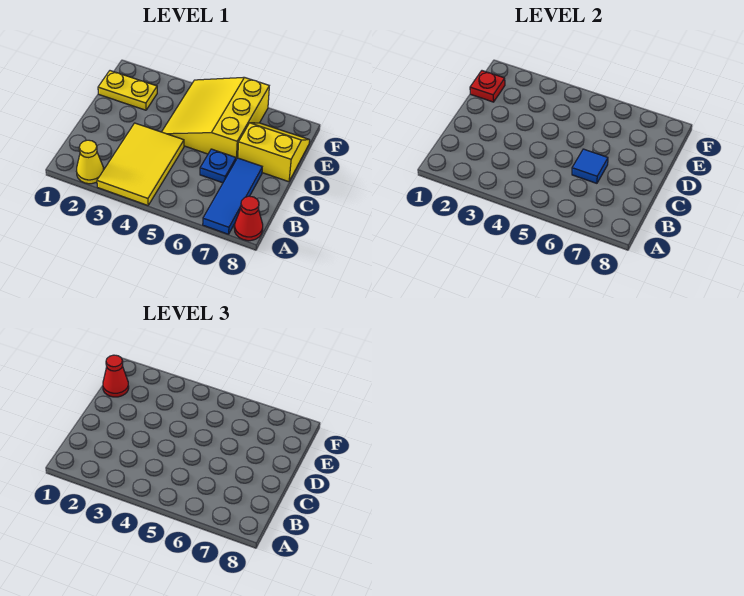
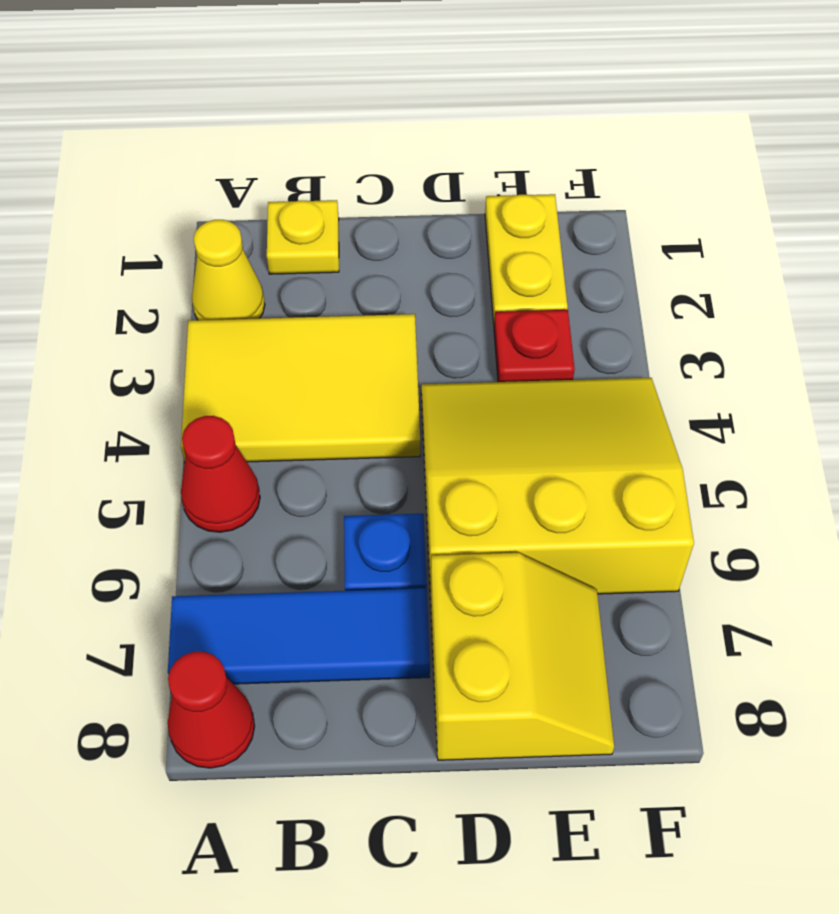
none -> yellow plate B1 level 1
blue tile C6 level 2 -> none
red plate E1 level 2 -> red plate E3 level 1
red cone E1 level 3 -> red cone A5 level 1

